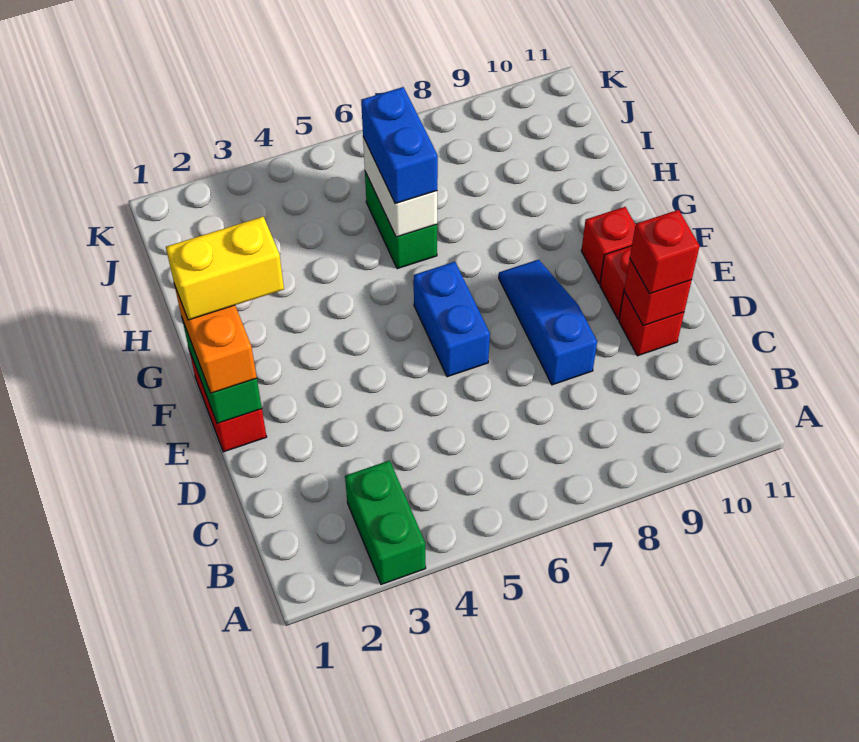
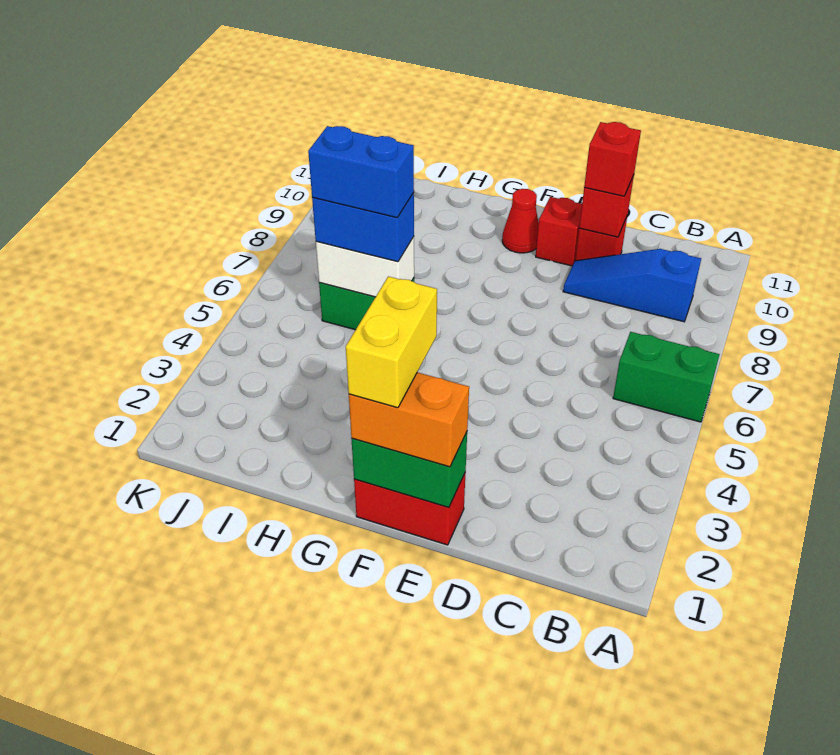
green brick A3:B3 level 1 -> green brick A6:B6 level 1
blue slope D8:F8 level 1 top D -> blue slope B9:D9 level 1 top B
blue brick E6:F6 level 1 -> blue brick H6:I6 level 4
red brick F10 level 1 -> red cone F10 level 1

